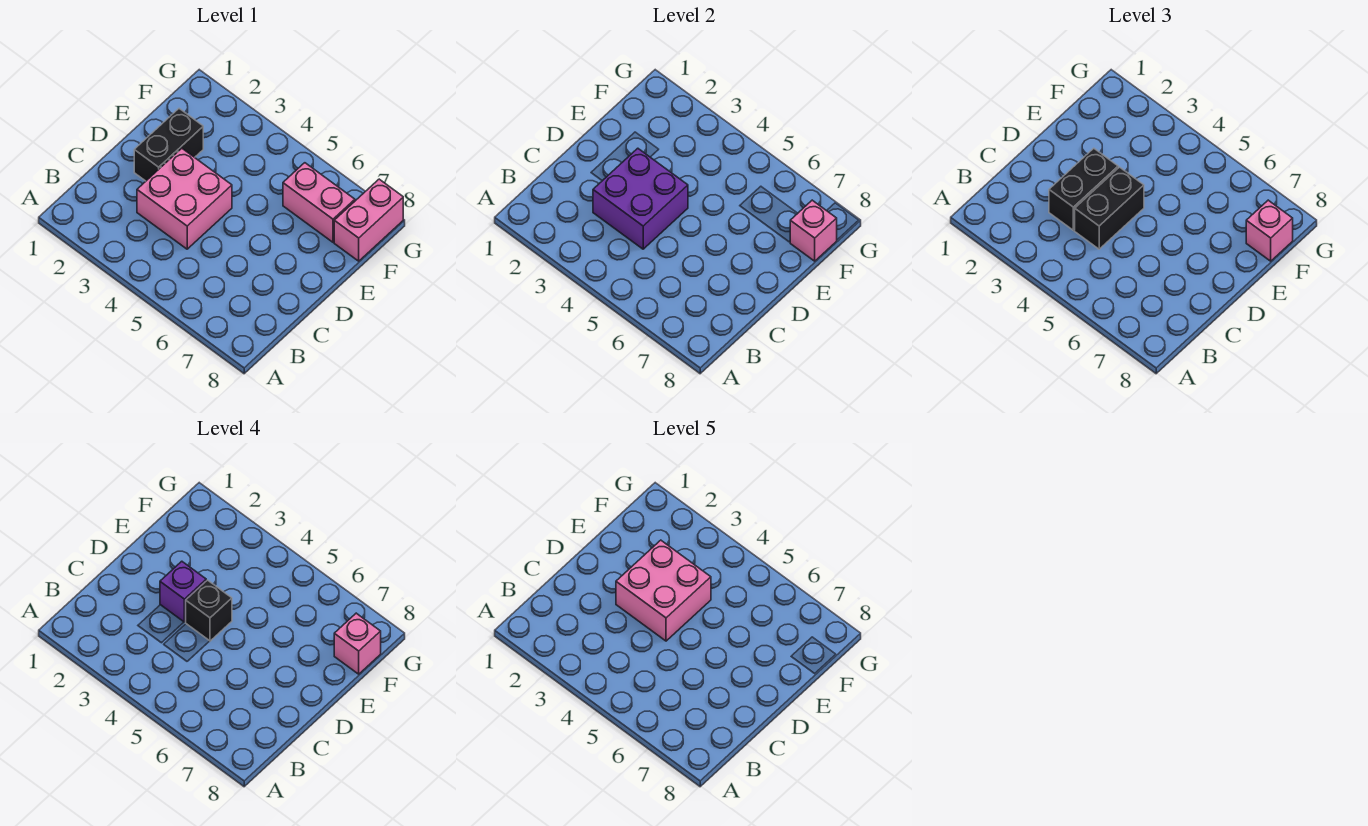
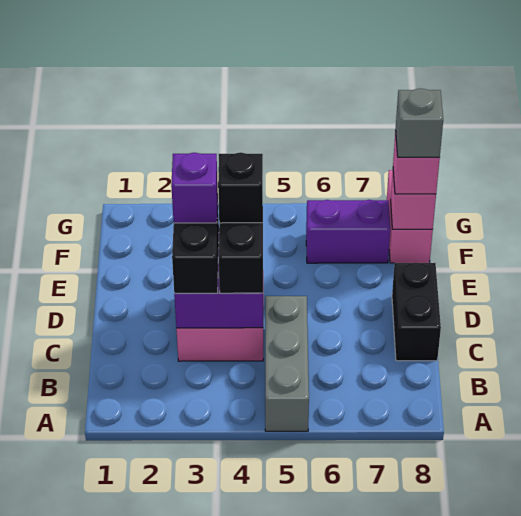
none -> grey brick A5:C5 level 1
black brick D2:E2 level 1 -> black brick C8:D8 level 1
pink brick D3:E4 level 5 -> none
pink brick F6:F7 level 1 -> purple brick F6:F7 level 1
pink brick F8 level 4 -> grey brick F8 level 4

